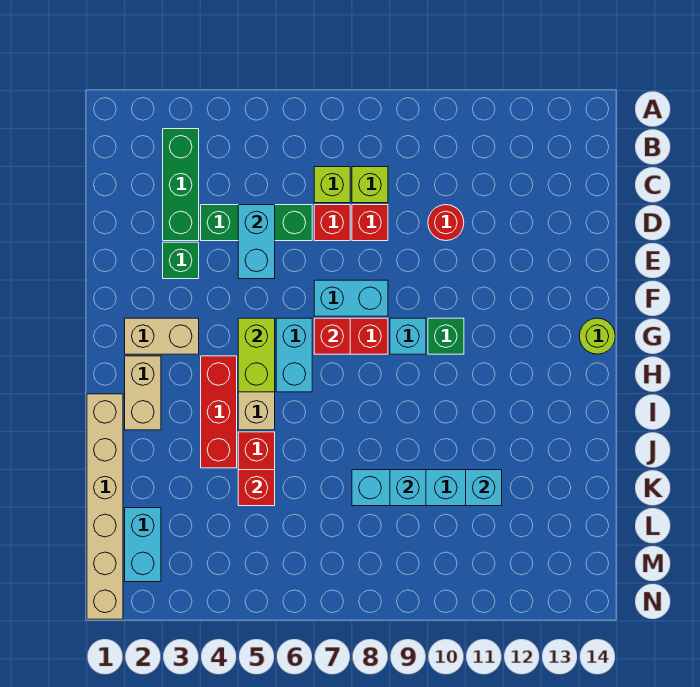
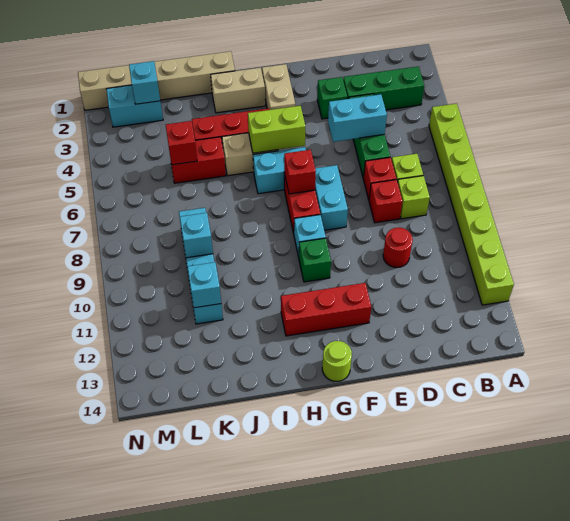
none -> lime brick A5:A12 level 1
none -> red brick F12:H12 level 1
none -> cyan brick L2 level 2

